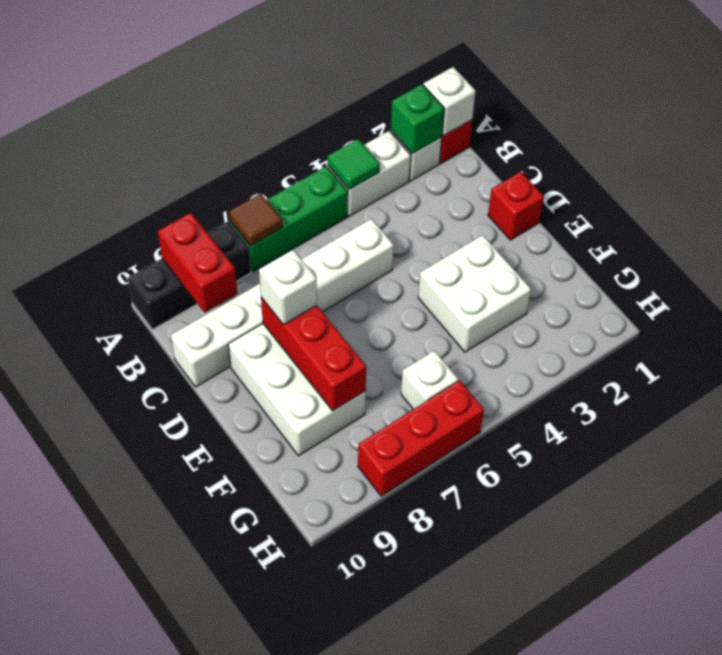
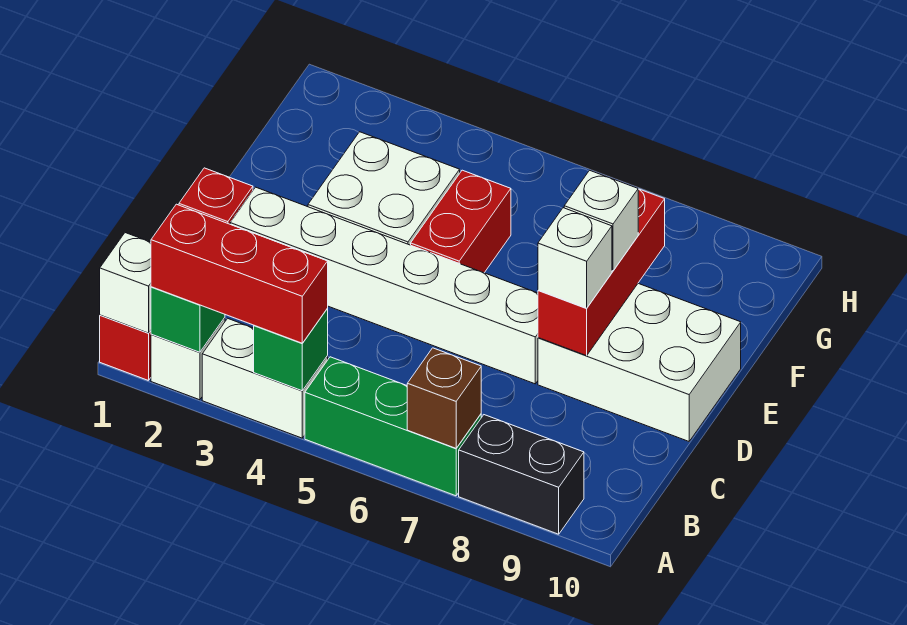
green tile A4 level 2 -> green brick A4 level 2
brown tile A7 level 2 -> brown brick A7 level 2
black brick A8:A10 level 1 -> black brick A8:A9 level 1
red brick A9:B9 level 2 -> red brick E5:F5 level 1
white brick C5:C10 level 1 -> white brick D2:D7 level 1
white brick D8:F9 level 1 -> white brick D8:E10 level 1
white brick G6 level 1 -> white brick E8 level 3
red brick H6:H8 level 1 -> red brick A2:A4 level 3

